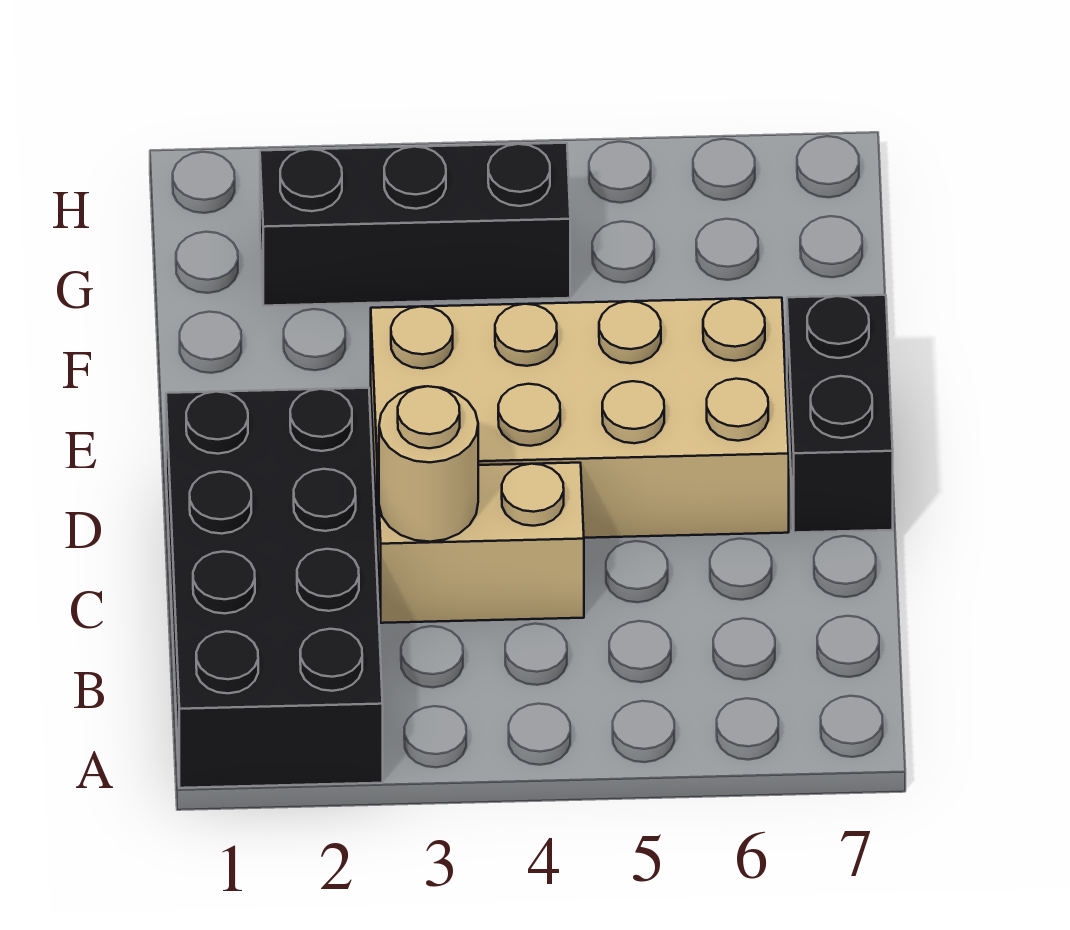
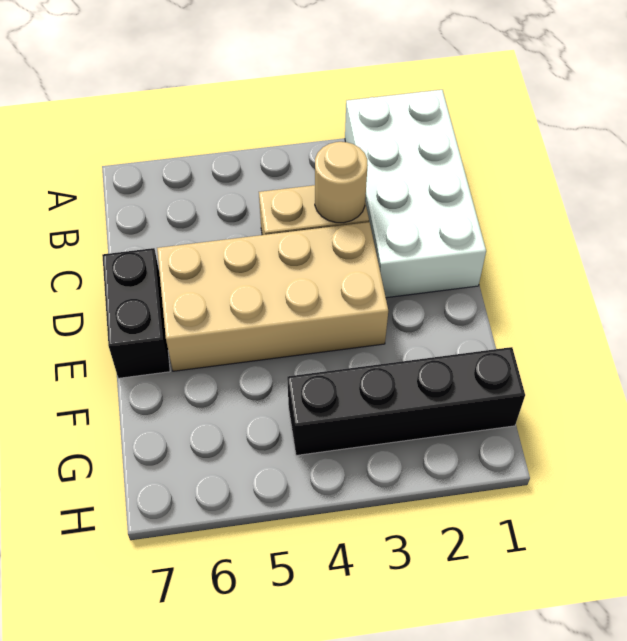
black brick A1:D2 level 1 -> white brick A1:D2 level 1
black brick G2:G4 level 1 -> black brick G1:G4 level 1

